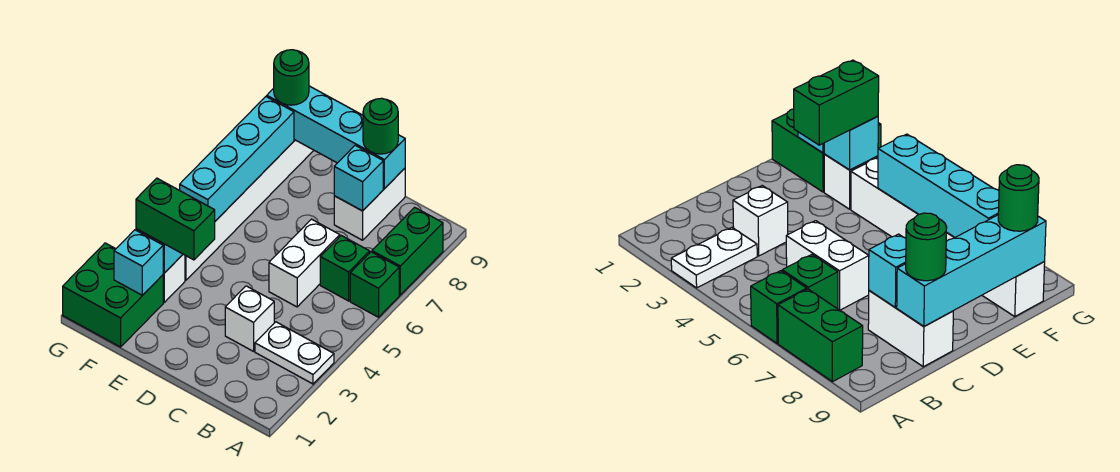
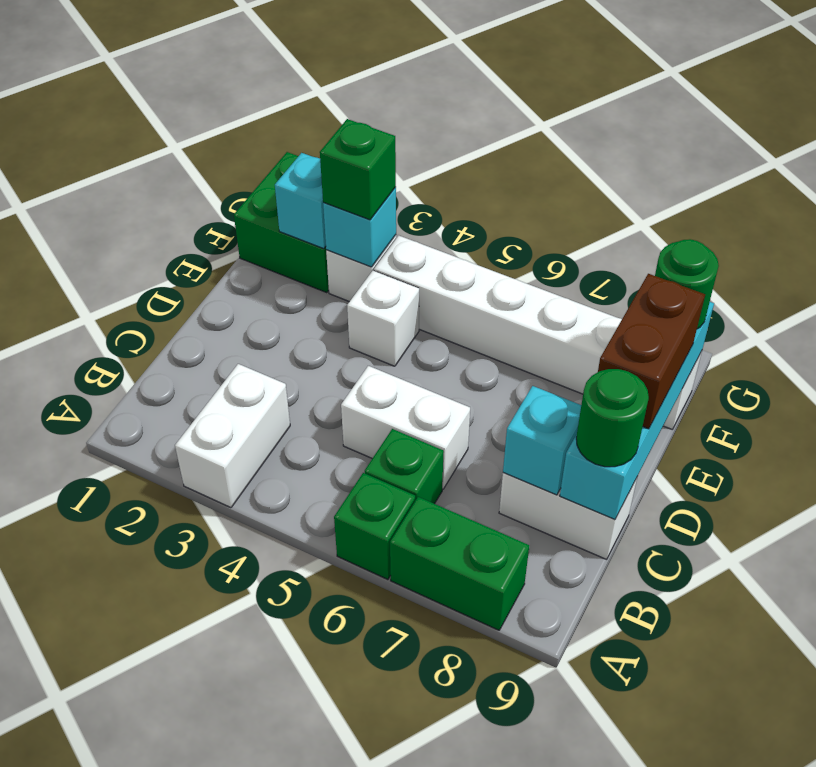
white plate A3:B3 level 1 -> white brick A3:B3 level 1
white brick C3 level 1 -> white brick E4 level 1
none -> brown brick D9:E9 level 3
green brick E3:F3 level 3 -> green brick F3 level 3
cyan brick F5:F8 level 2 -> none

